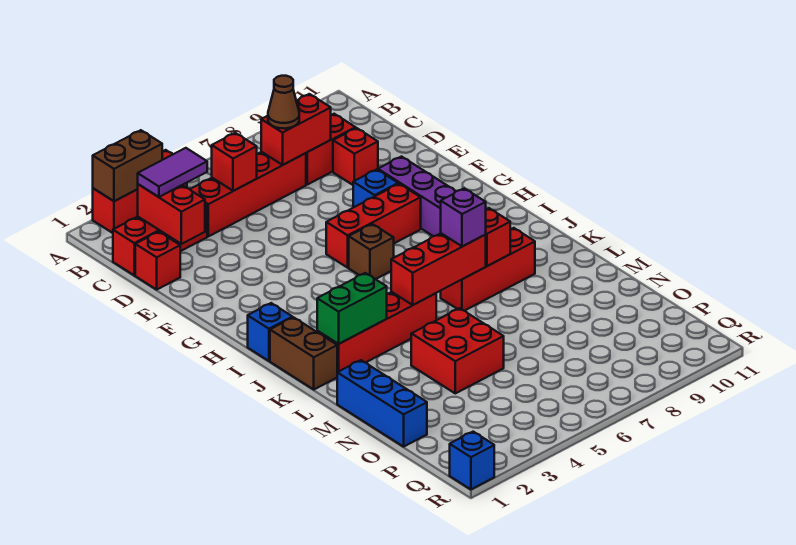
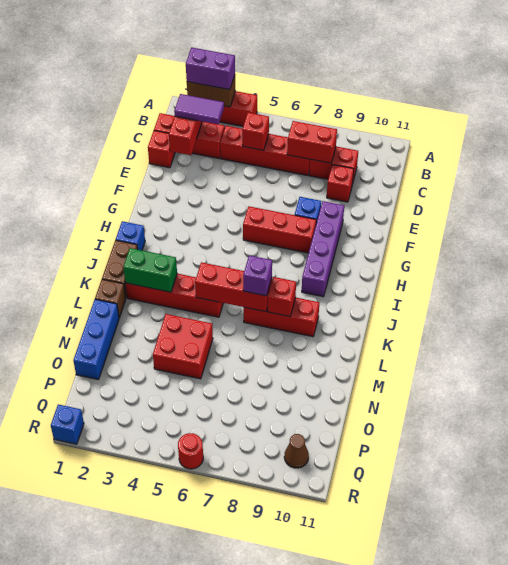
none -> purple brick A2:A3 level 3
brown cone C7 level 3 -> brown cone Q10 level 1
brown brick H6 level 1 -> brown brick L1 level 1
none -> red round brick R6 level 1

